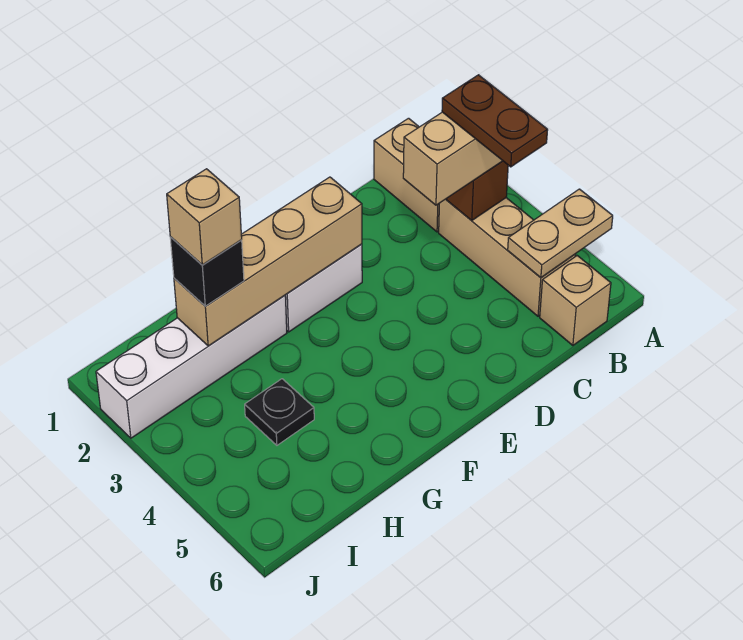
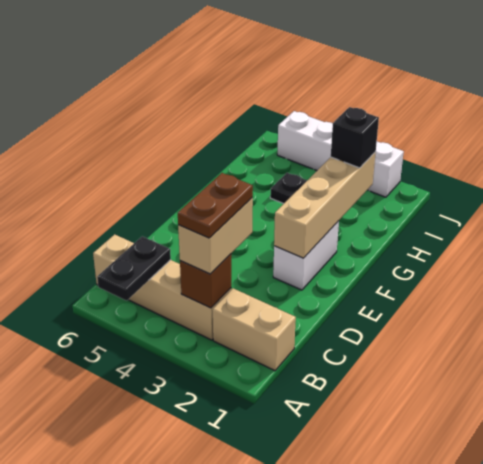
tan plate A5:B5 level 2 -> black plate A5:B5 level 2
brown plate B3:B4 level 4 -> brown plate B3:C3 level 4
white brick G2:J2 level 1 -> white brick J2:J5 level 1
tan brick H2 level 4 -> none

